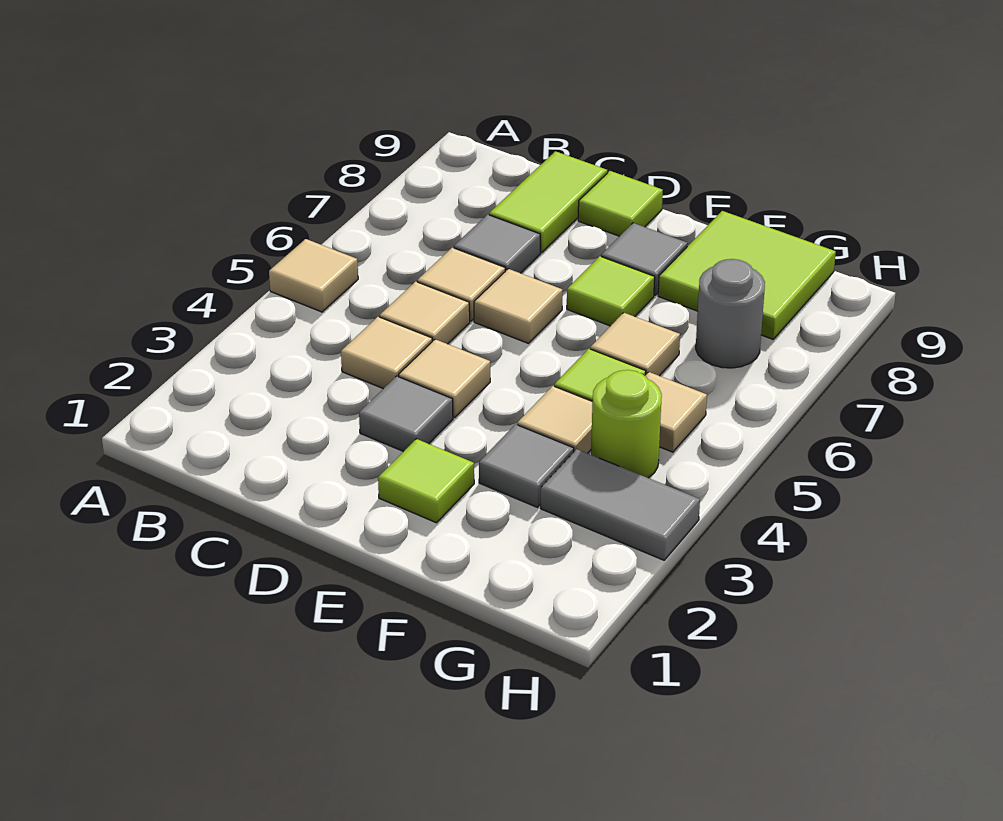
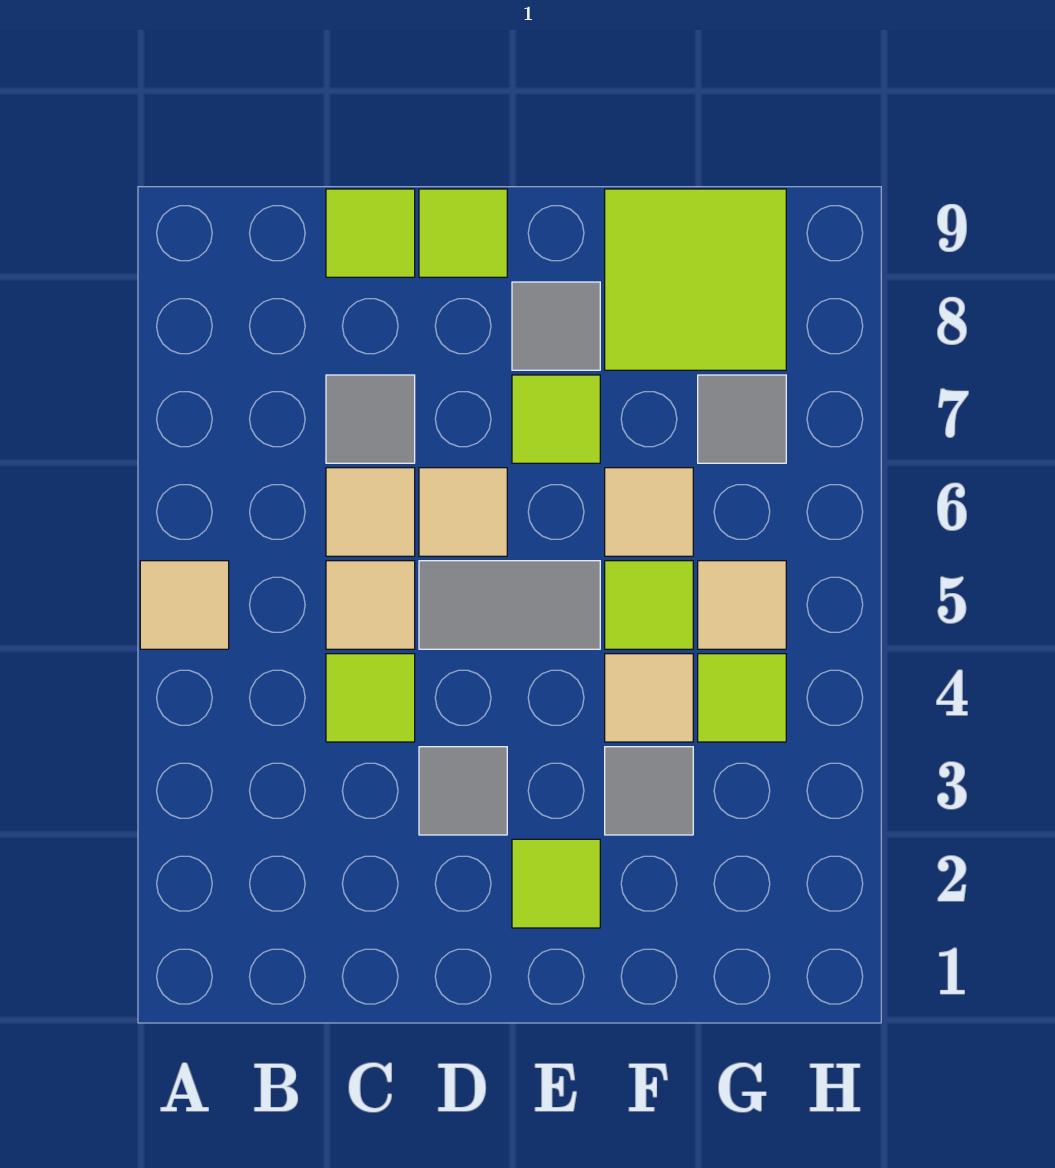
tan tile C4 level 1 -> lime tile C4 level 1
lime tile C8:C9 level 1 -> lime tile C9 level 1
tan tile D4 level 1 -> none
grey tile G3:H3 level 1 -> grey tile D5:E5 level 1
lime round brick G4 level 1 -> lime tile G4 level 1
grey round brick G7 level 1 -> grey tile G7 level 1

